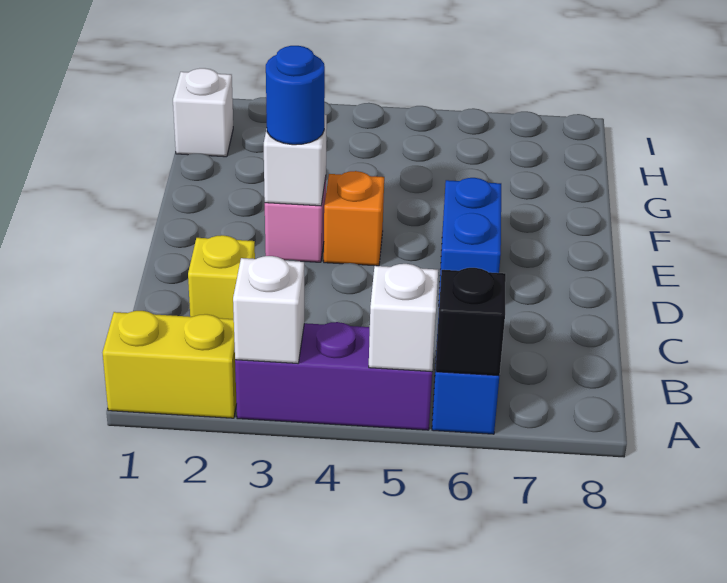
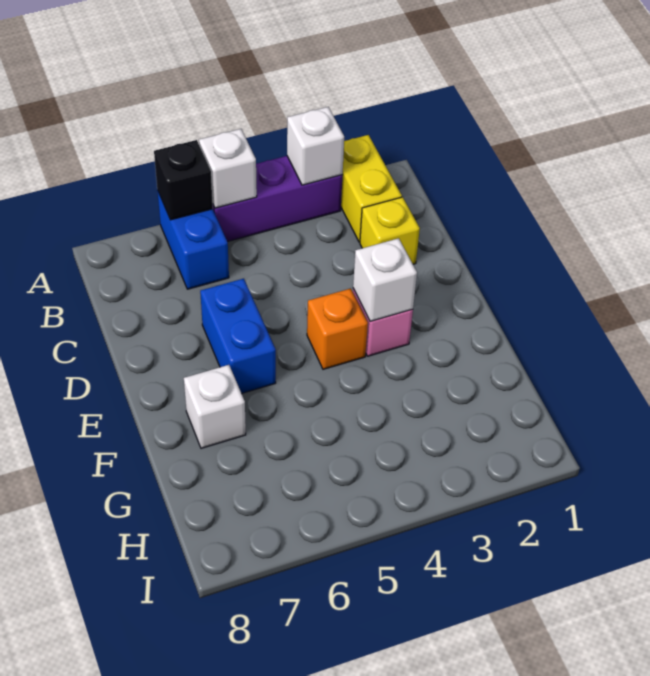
yellow brick A1:A2 level 1 -> yellow brick A2:B2 level 1
blue round brick E3 level 3 -> none
white brick H1 level 1 -> white brick F7 level 1

